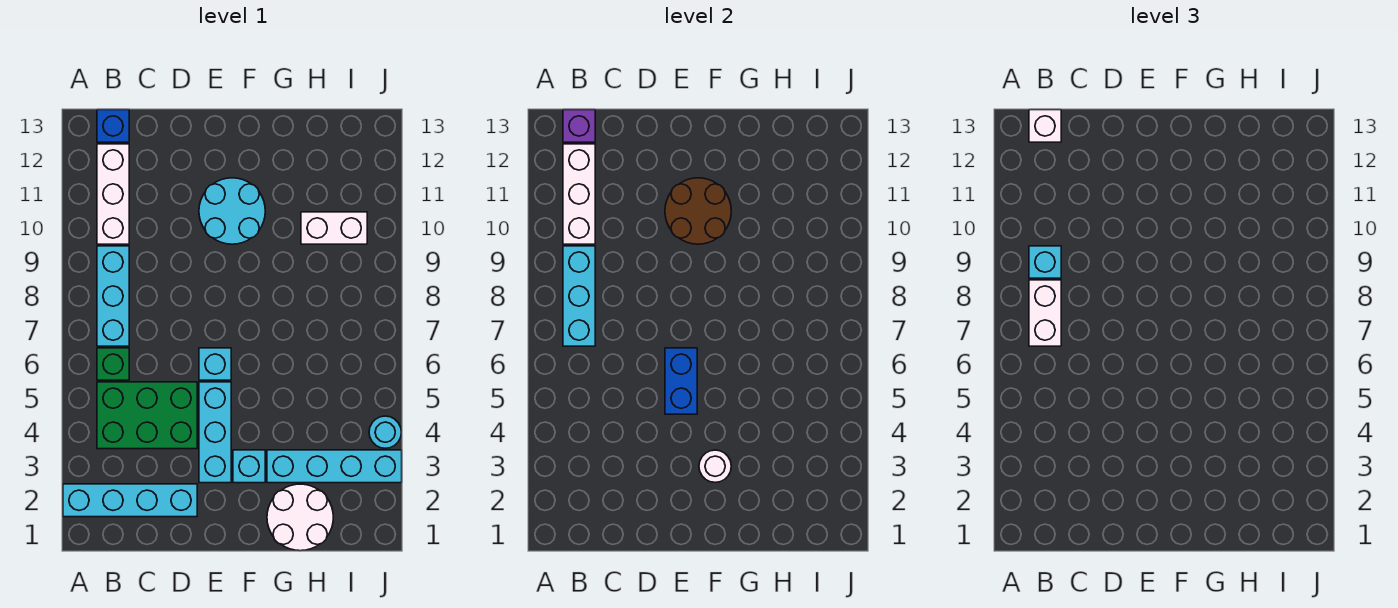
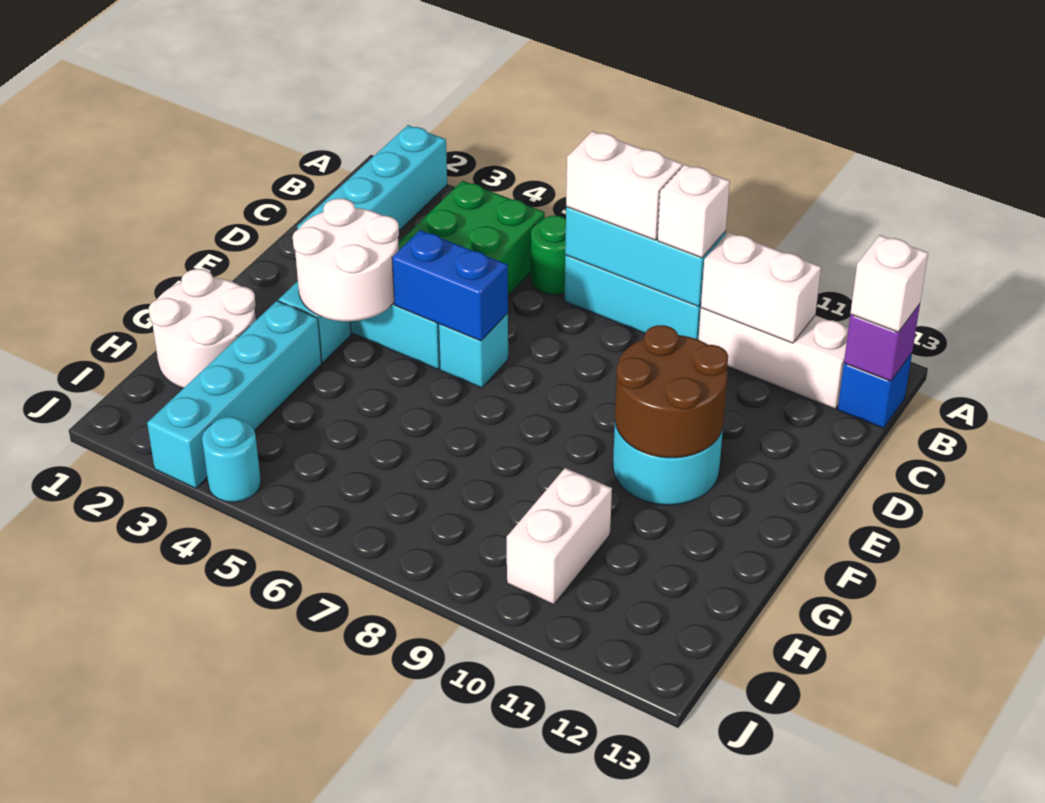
green brick B6 level 1 -> green round brick B6 level 1
cyan brick B9 level 3 -> white brick B9 level 3
white brick B10:B12 level 2 -> white brick B10:B11 level 2
white round brick F3 level 2 -> white round brick E3:F4 level 2

